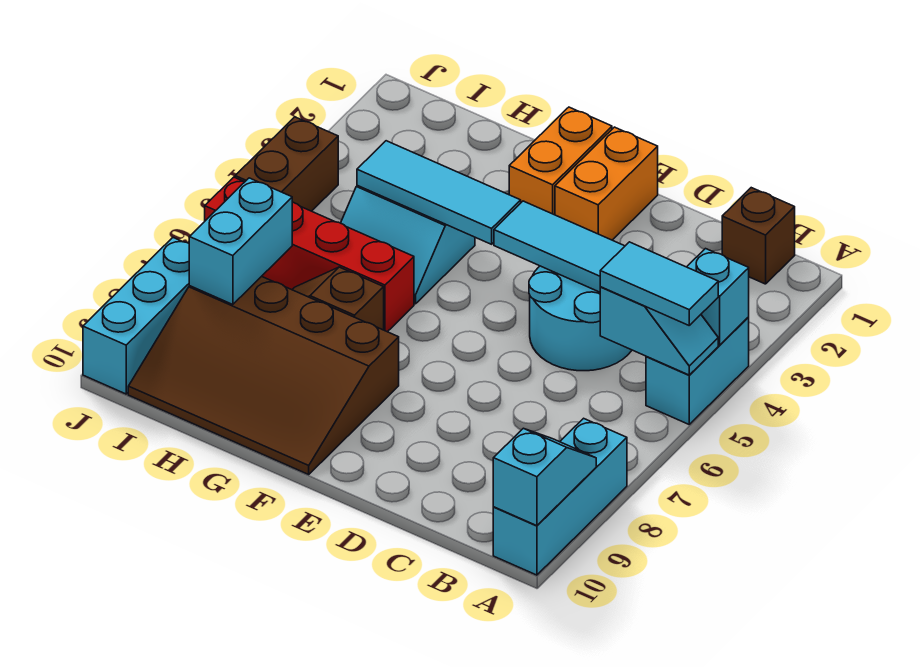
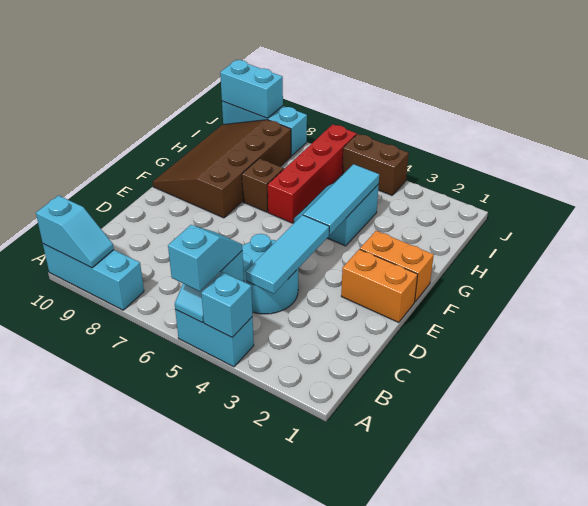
cyan tile A5:B5 level 3 -> cyan slope A5:B5 level 3 top A
brown brick B1 level 1 -> none
cyan brick I7:I8 level 2 -> cyan brick J9:J10 level 2

